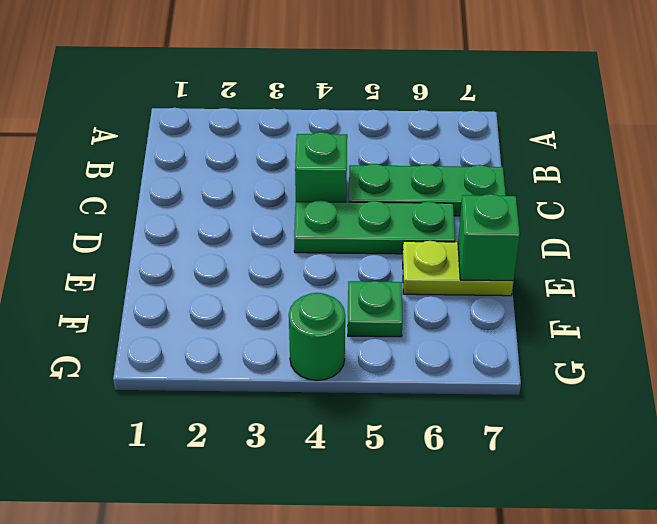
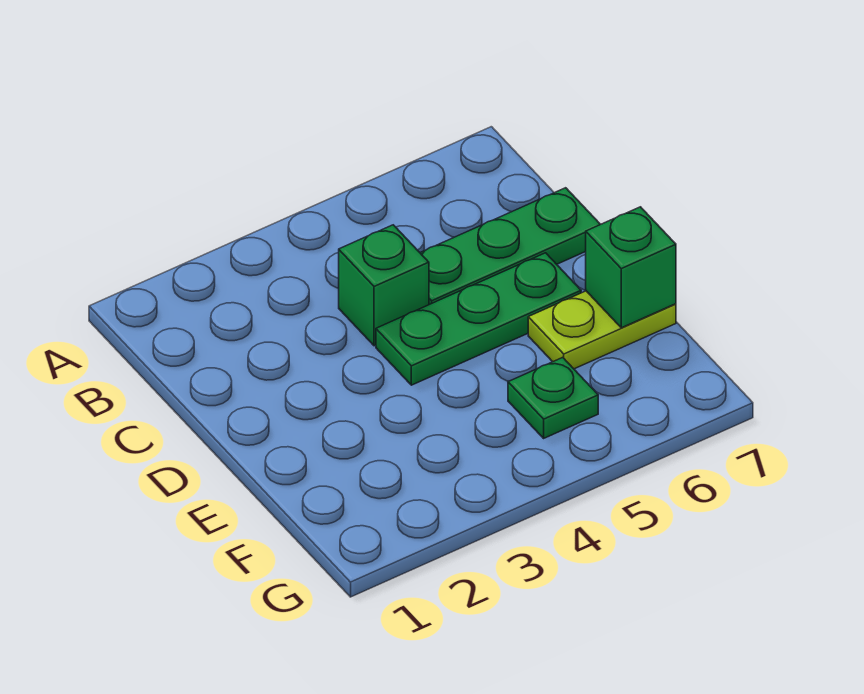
green round brick G4 level 1 -> none

